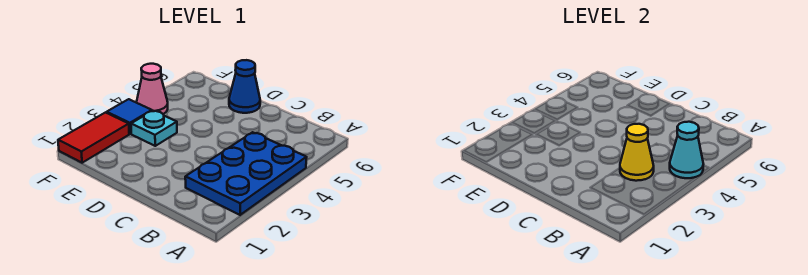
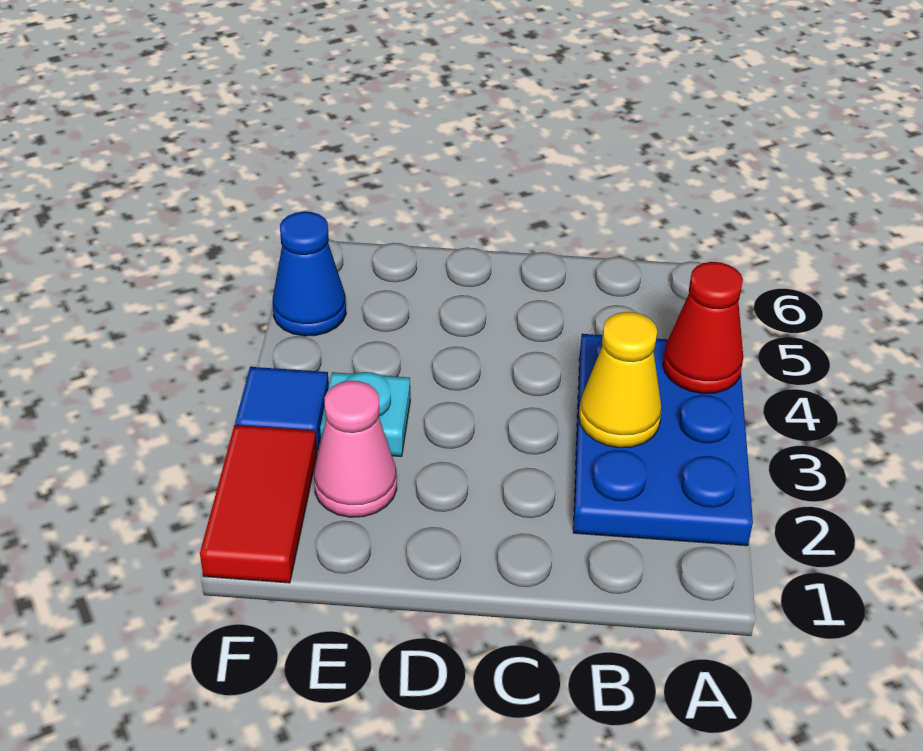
cyan cone A4 level 2 -> red cone A4 level 2
blue cone D6 level 1 -> blue cone F5 level 1
pink cone F4 level 1 -> pink cone E2 level 1

